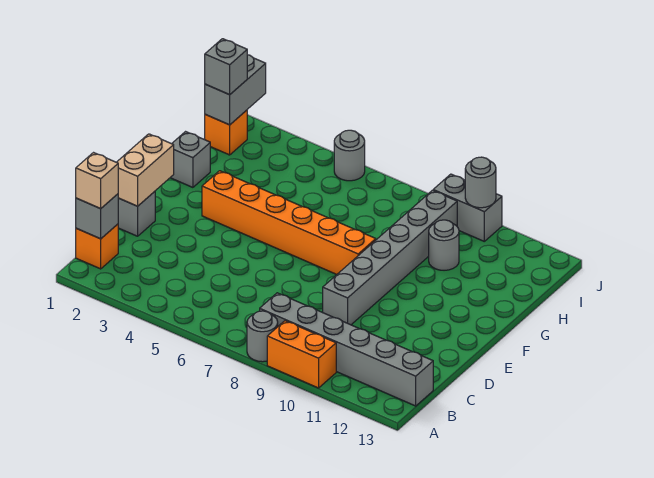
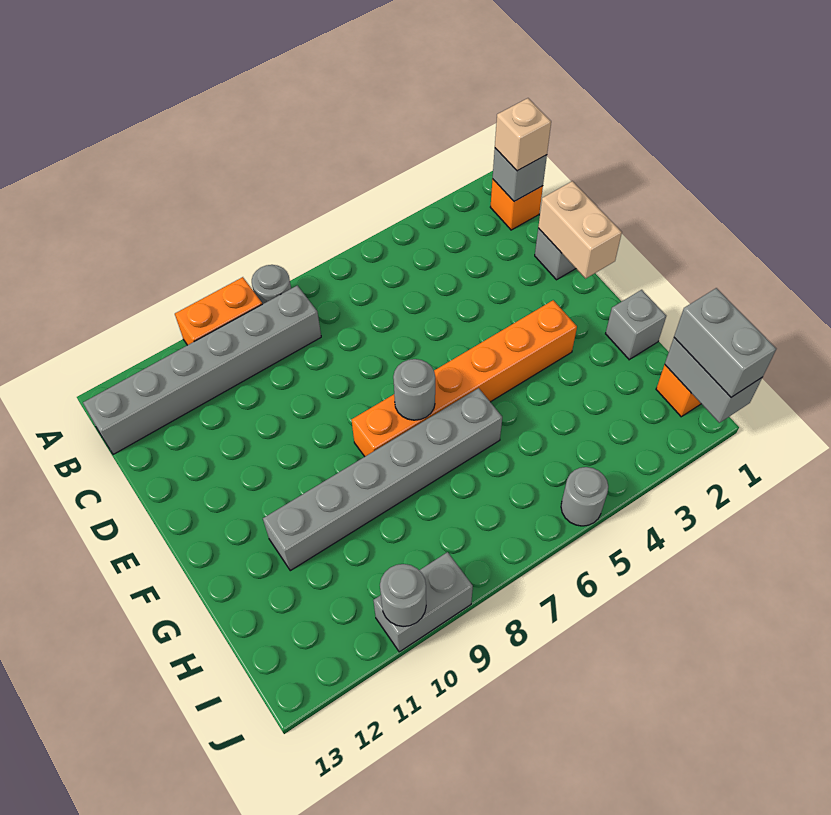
grey brick D9:I9 level 1 -> grey brick G6:G11 level 1
grey round brick H10 level 1 -> grey round brick F7 level 2
grey brick I1 level 3 -> grey brick I1:J1 level 3

